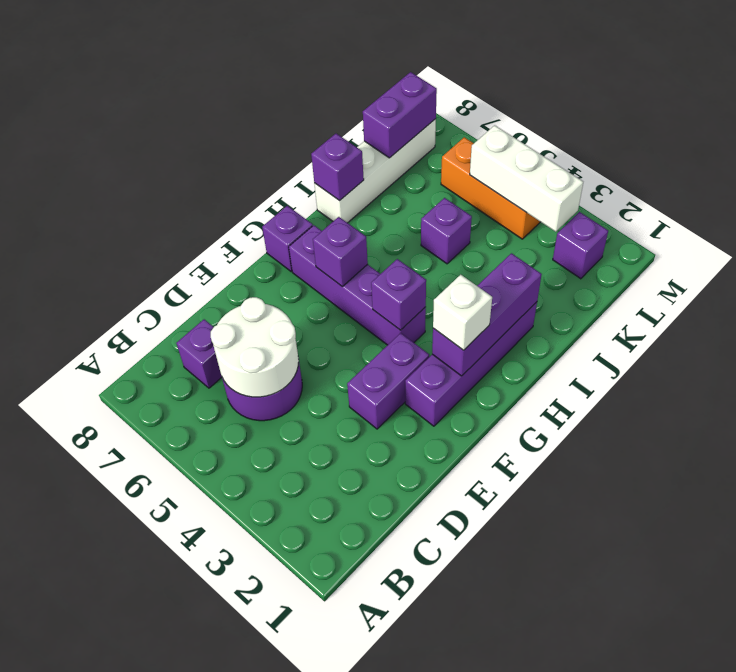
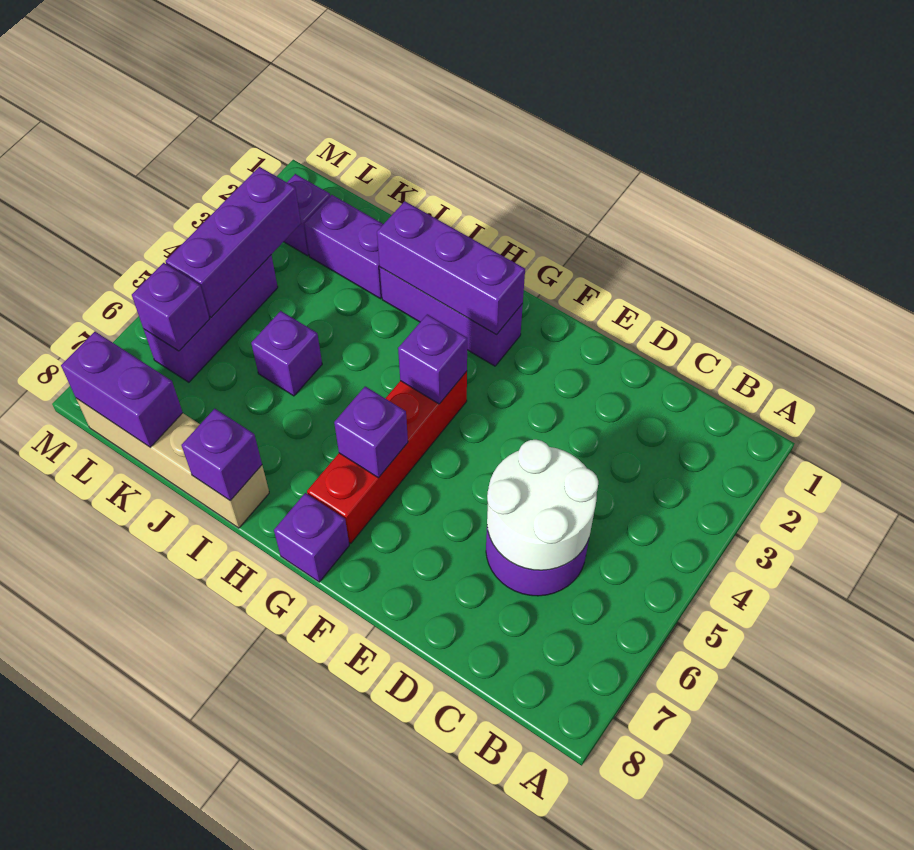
purple brick C7 level 1 -> purple brick L6 level 2
purple brick E3:F3 level 1 -> purple brick J2:K2 level 1
purple brick F2:I2 level 1 -> purple brick G2:I2 level 1
white brick G2 level 3 -> none
purple brick G4:G7 level 1 -> red brick G4:G7 level 1
white brick I8:L8 level 1 -> tan brick I8:L8 level 1
white brick L3:L5 level 2 -> purple brick L3:L5 level 2
orange brick L4:L6 level 1 -> purple brick L4:L6 level 1

